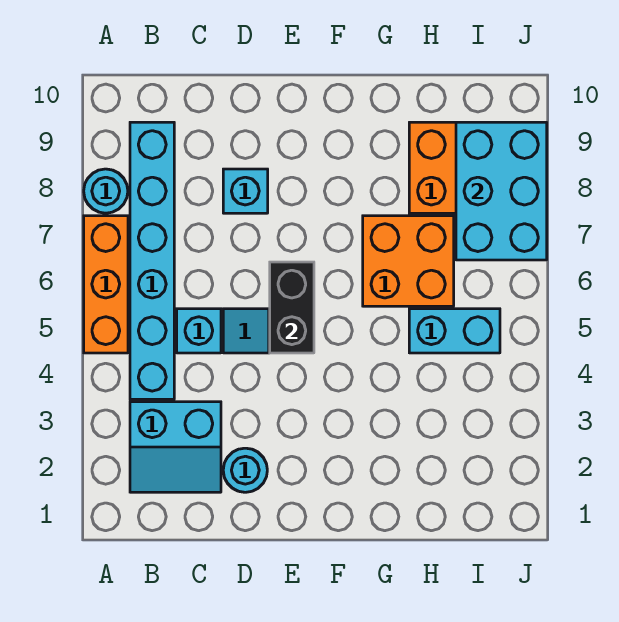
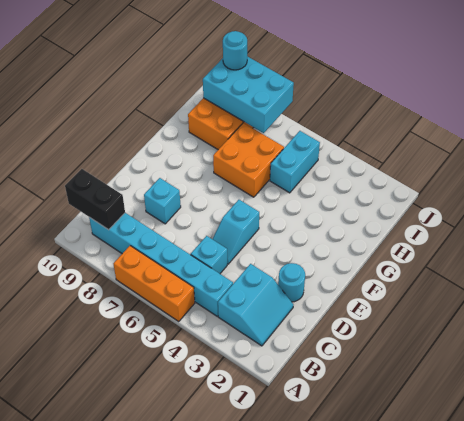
cyan round brick A8 level 1 -> cyan round brick J9 level 3
black brick E5:E6 level 2 -> black brick B9:B10 level 2

